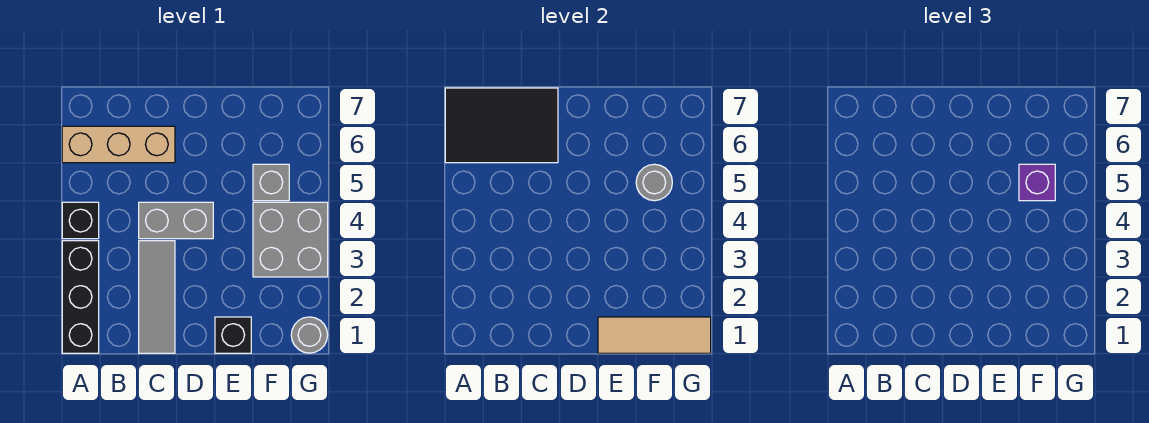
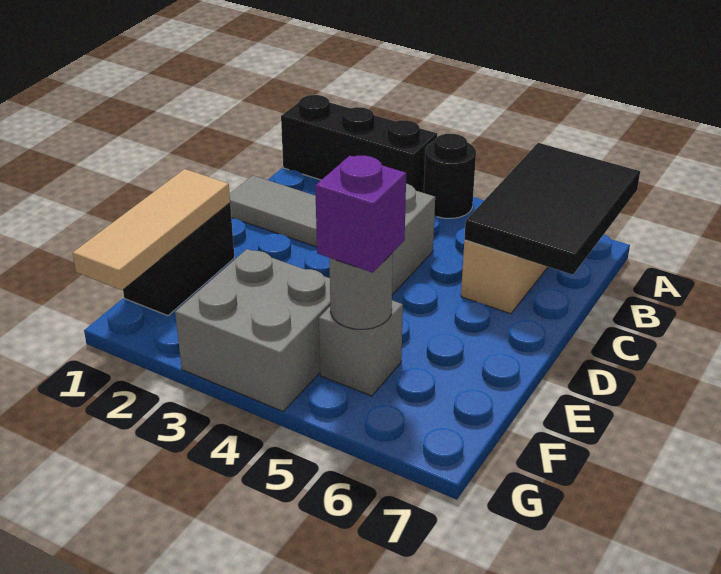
black brick A4 level 1 -> black round brick A4 level 1
black brick E1 level 1 -> black brick E1:F1 level 1
grey round brick G1 level 1 -> none

